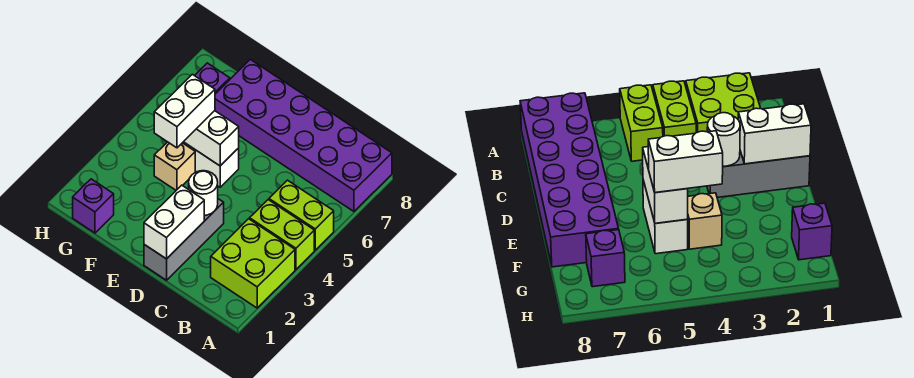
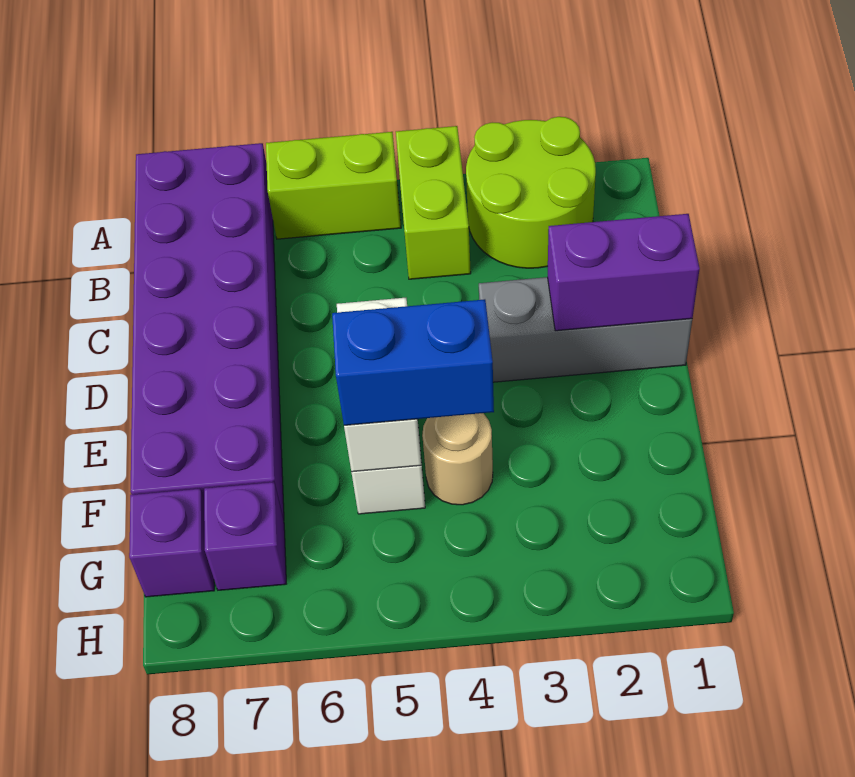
lime brick A2:B3 level 1 -> lime round brick A2:B3 level 1
lime brick A5:B5 level 1 -> lime brick A5:A6 level 1
white brick D1:D2 level 2 -> purple brick D1:D2 level 2
white round brick D3 level 2 -> none
tan brick F4 level 1 -> tan round brick F4 level 1
white brick F4:F5 level 3 -> blue brick F4:F5 level 3
purple brick G1 level 1 -> purple brick G8 level 1

